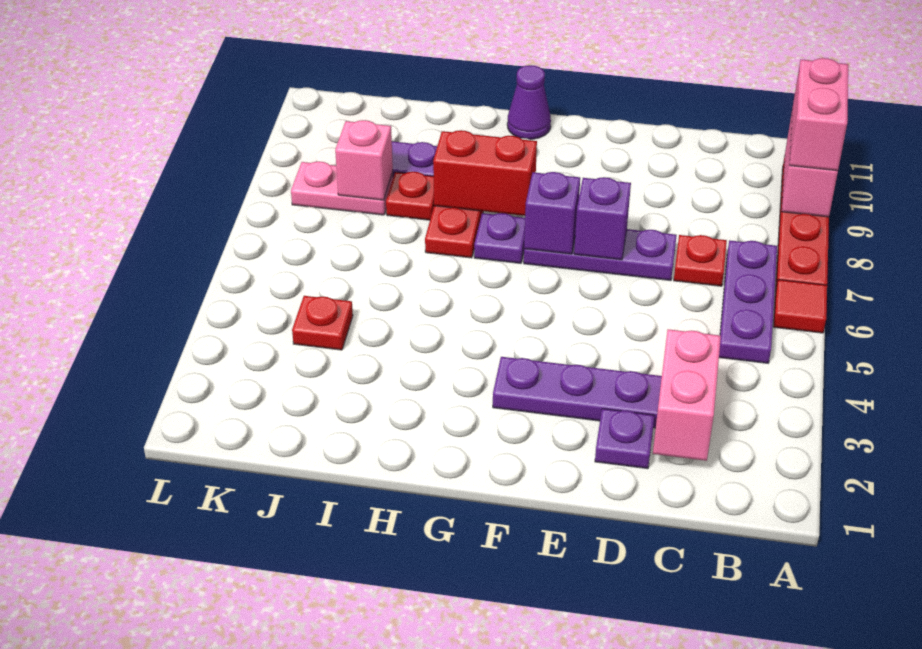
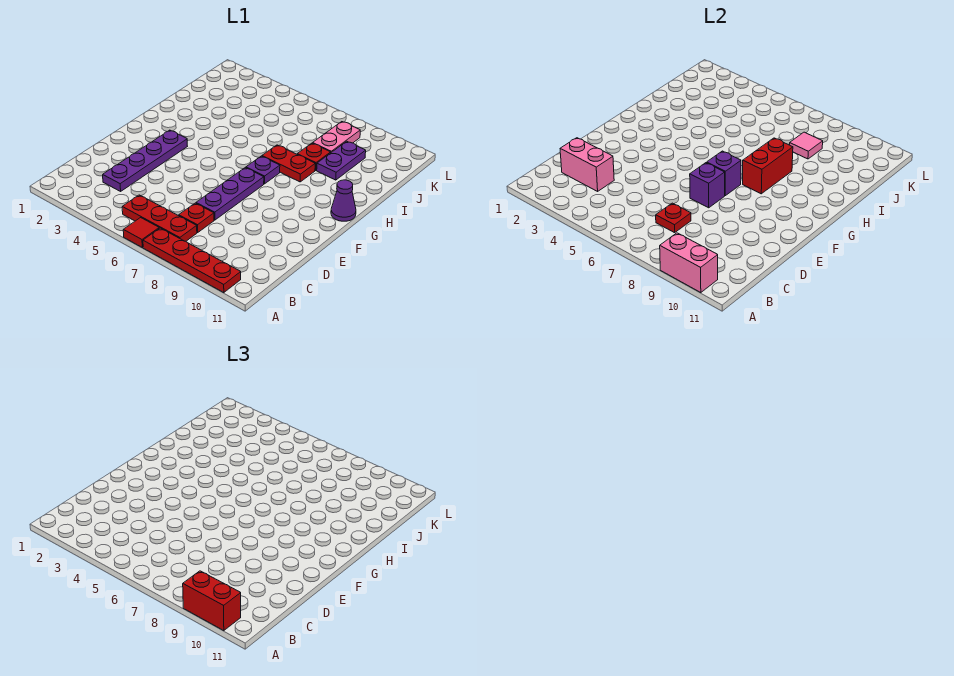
pink brick A9:A10 level 3 -> red brick A9:A10 level 3
purple plate B5:B7 level 1 -> red plate B5:B7 level 1
purple plate D2 level 1 -> none
red plate J4 level 1 -> red plate C7 level 2
pink brick J8 level 2 -> pink tile J8 level 2

